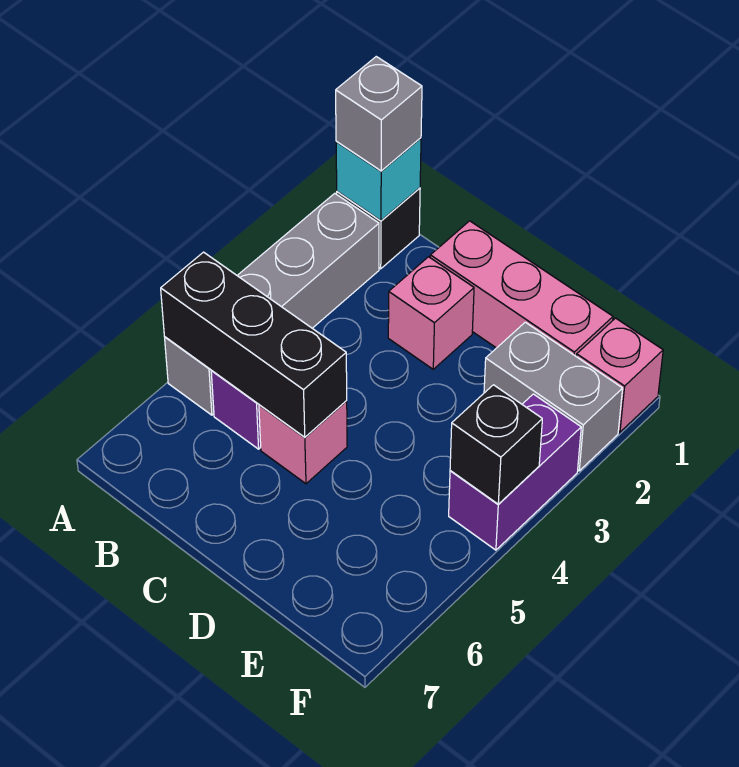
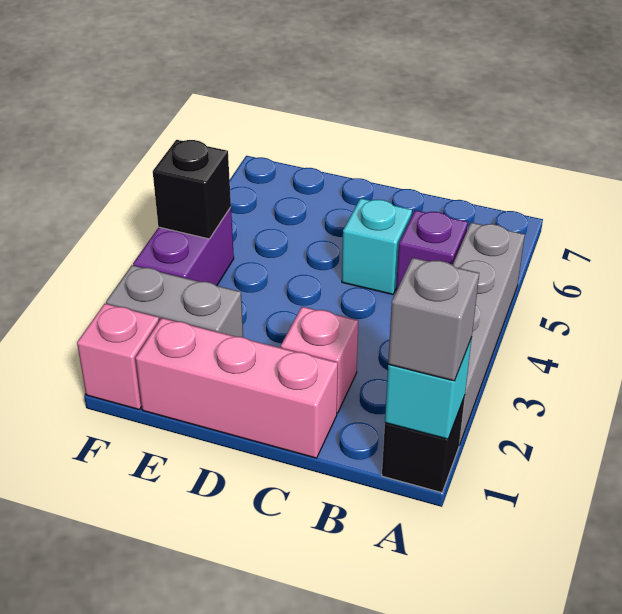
black brick A5:C5 level 2 -> none
pink brick C5 level 1 -> cyan brick C5 level 1

